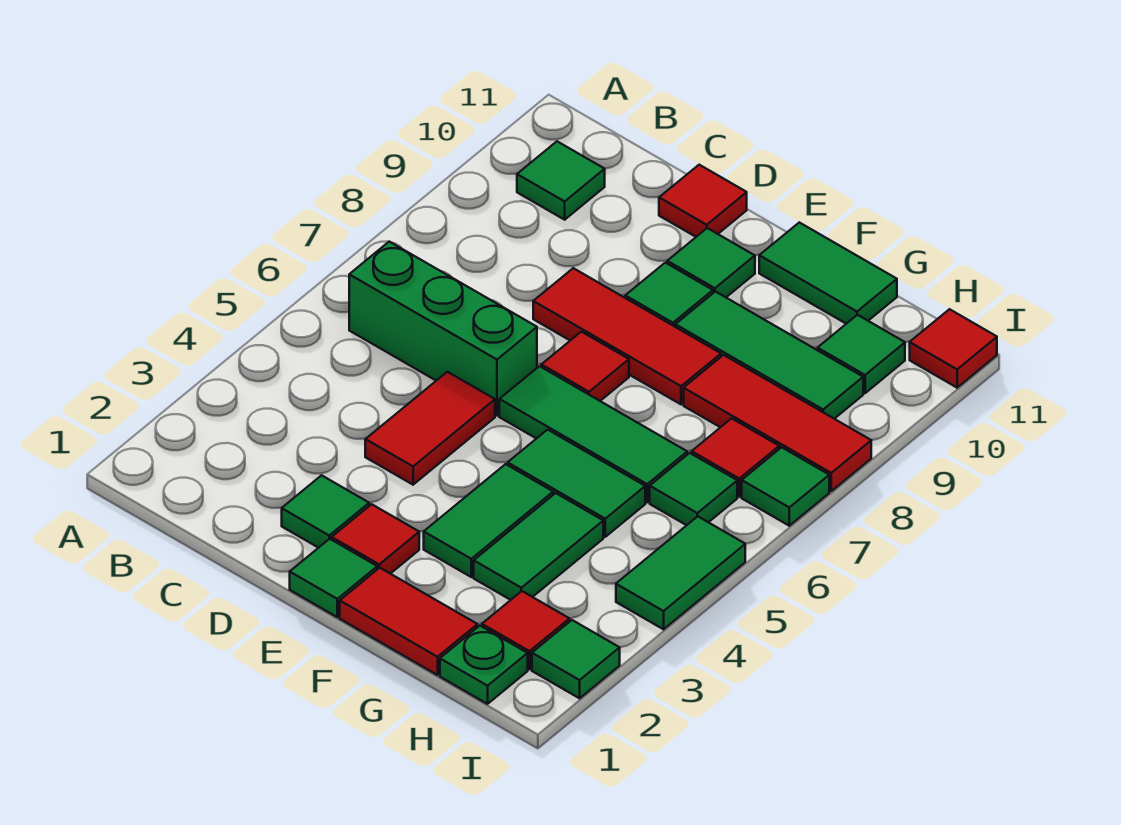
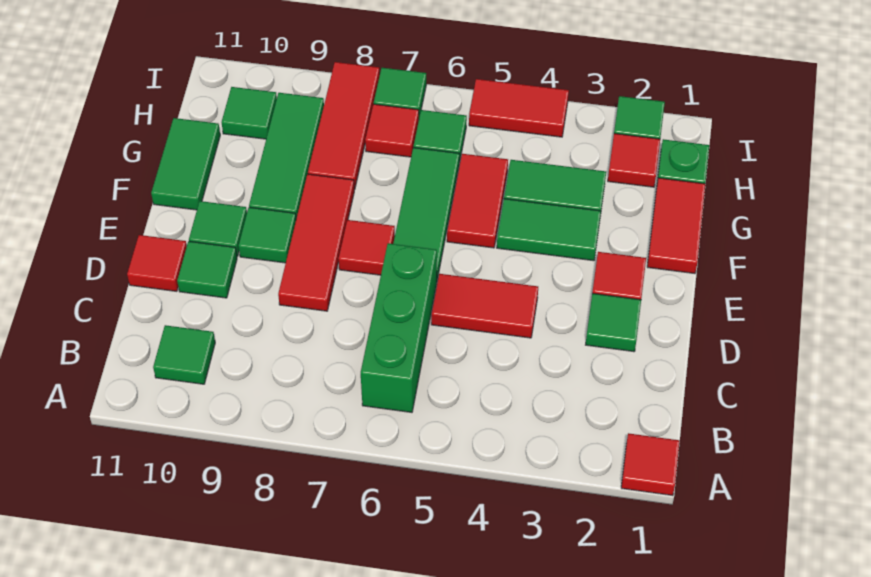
green tile E1 level 1 -> green tile D10 level 1
green tile F5:G5 level 1 -> red tile F5:G5 level 1
green tile I4:I5 level 1 -> red tile I4:I5 level 1
red tile I11 level 1 -> red tile A1 level 1

